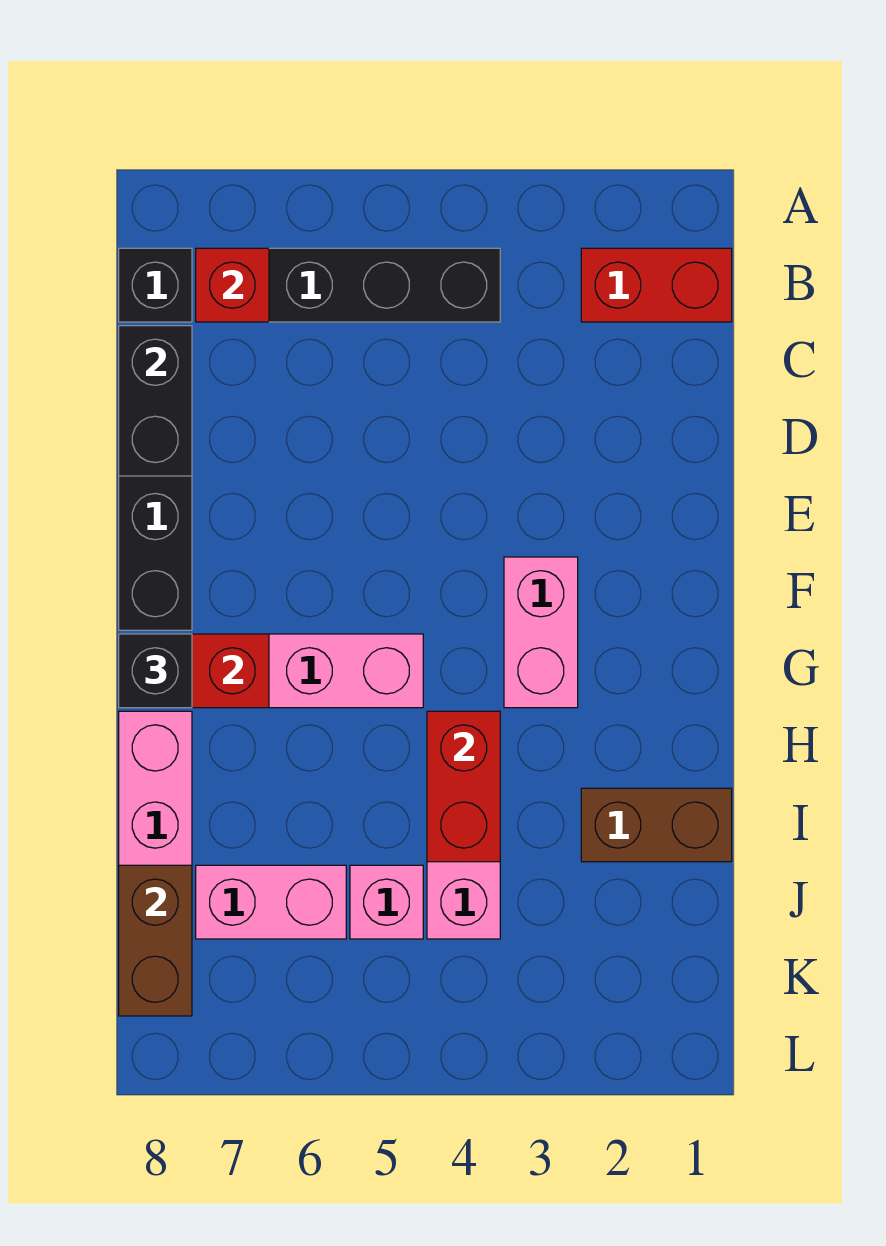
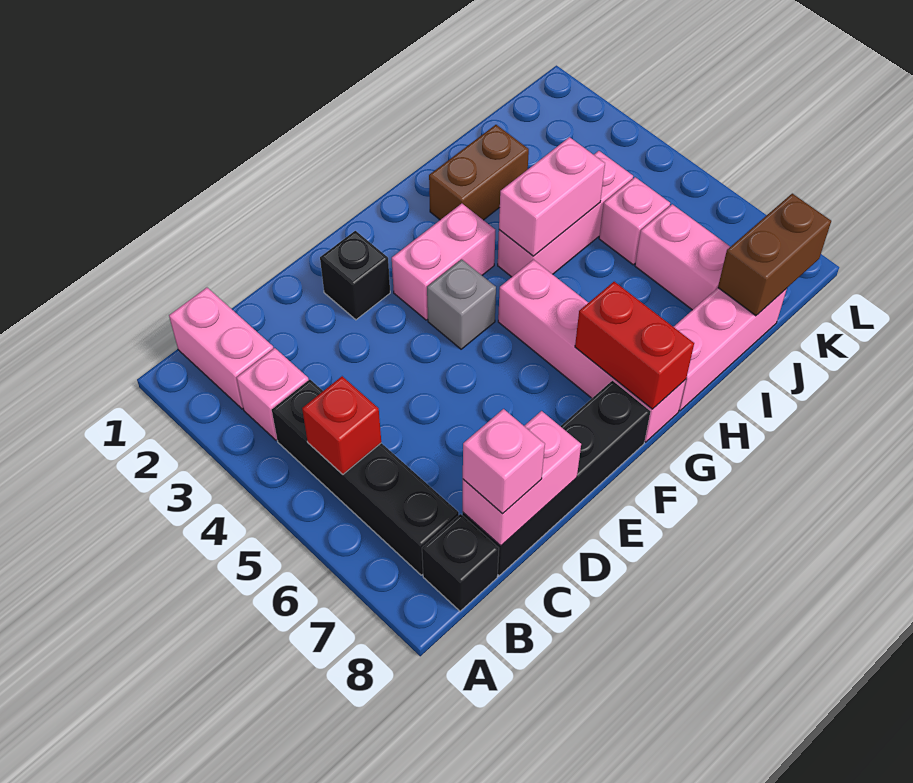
red brick B1:B2 level 1 -> pink brick B1:B2 level 1
none -> pink brick B3 level 1
red brick B7 level 2 -> red brick B5 level 2
black brick C8:D8 level 2 -> pink brick C8:D8 level 2
none -> pink brick C8 level 3
none -> grey brick F4 level 1
black brick G8 level 3 -> black brick E2 level 1
red brick H4:I4 level 2 -> pink brick H4:I4 level 2
brown brick I1:I2 level 1 -> brown brick H2:I2 level 1

